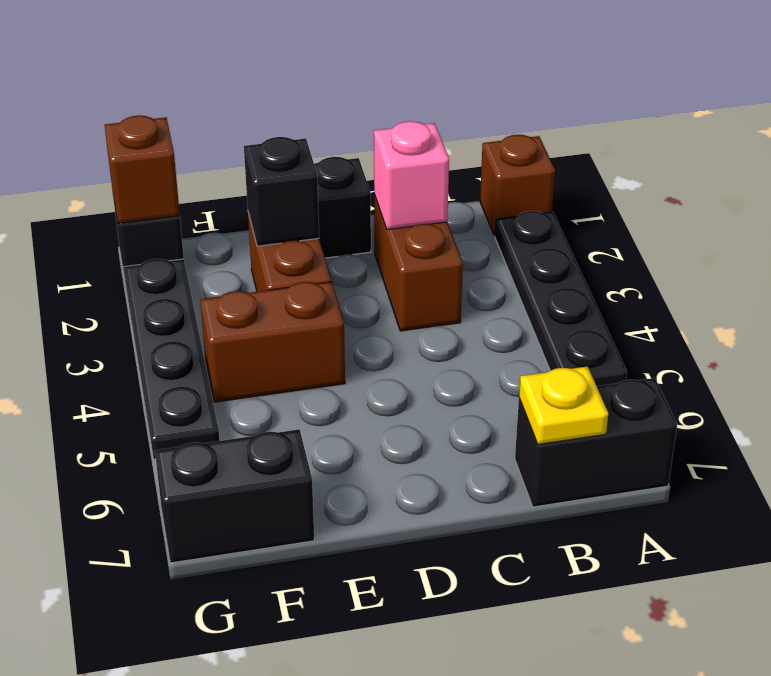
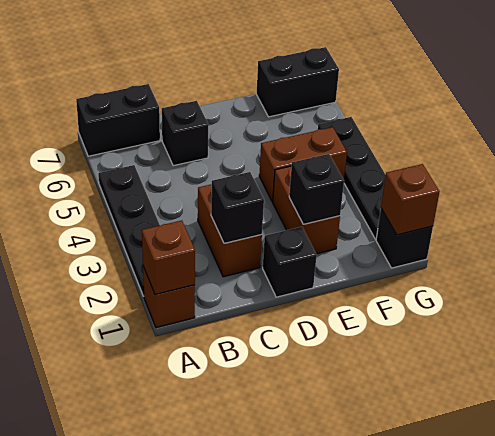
none -> brown brick A1 level 2
yellow plate B7 level 2 -> none
pink brick C2 level 2 -> black brick C2 level 2
none -> black brick C6 level 1

